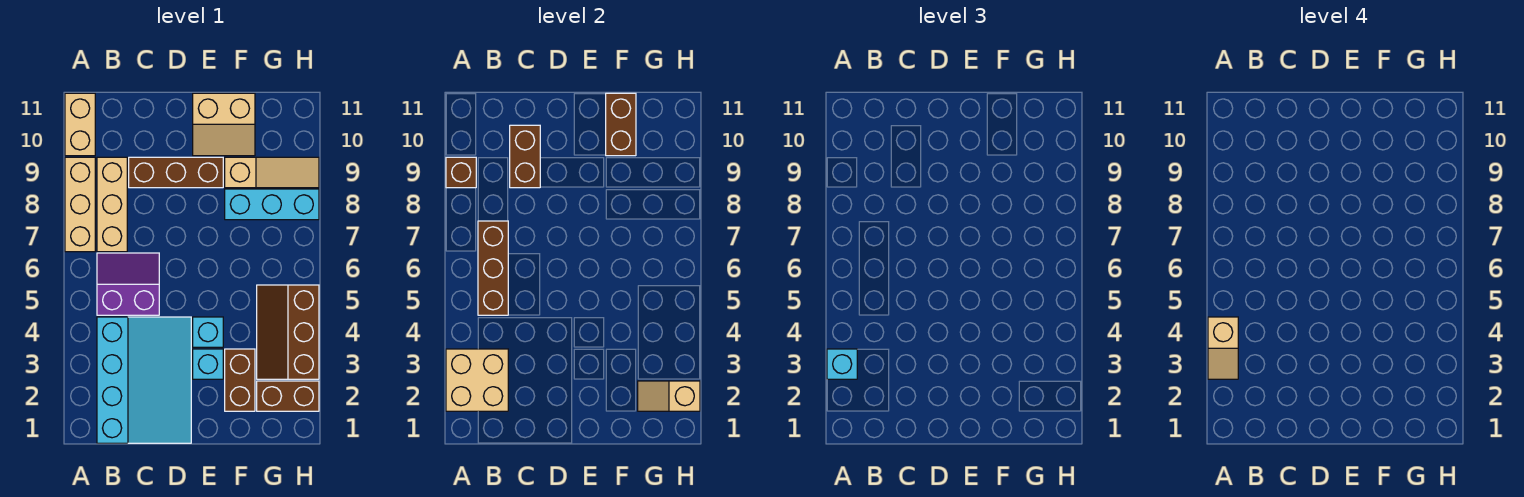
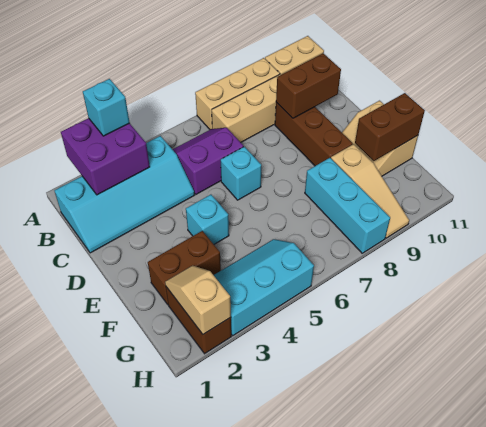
tan brick A2:B3 level 2 -> purple brick A2:B3 level 2
tan slope A3:A4 level 4 top 4 -> none
brown brick A9 level 2 -> none
cyan slope B1:D4 level 1 top B -> cyan slope B1:C4 level 1 top B
purple slope B5:C6 level 1 top 5 -> purple slope B5:C6 level 1 top C
brown brick B5:B7 level 2 -> none
cyan brick E3 level 1 -> cyan brick D6 level 1
brown slope G3:H5 level 1 top H -> cyan slope G3:H5 level 1 top H

